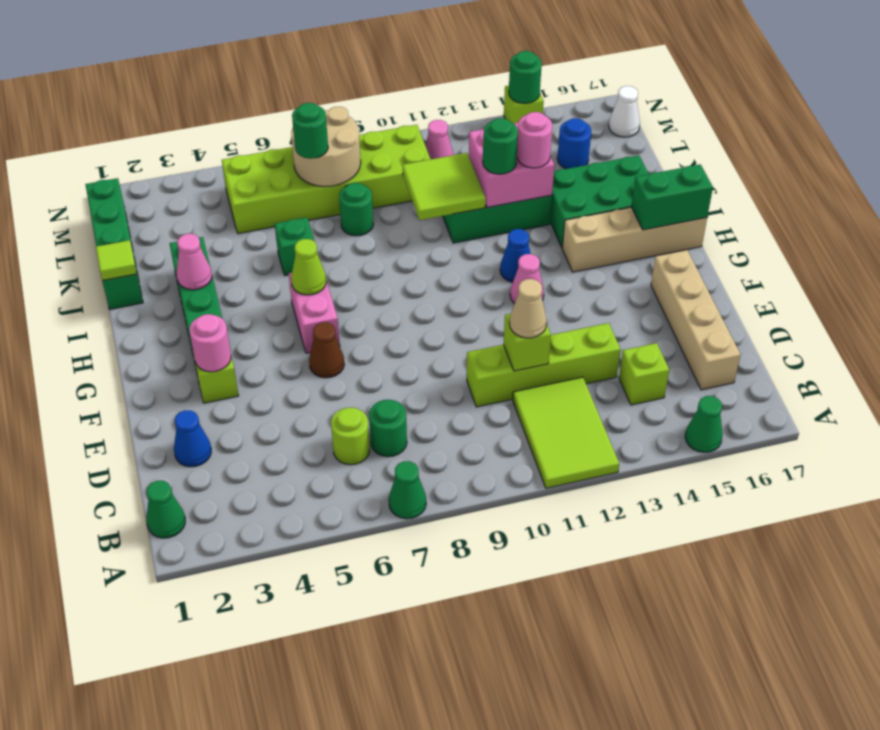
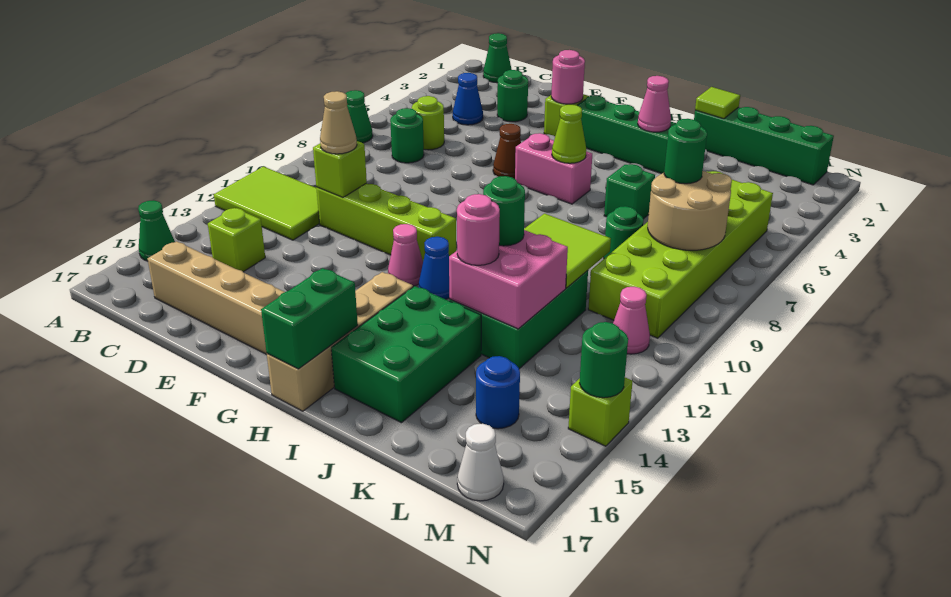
blue cone D2 level 1 -> blue cone C4 level 1
none -> green round brick D3 level 1
lime brick D10:D13 level 1 -> lime brick D11:G11 level 1

